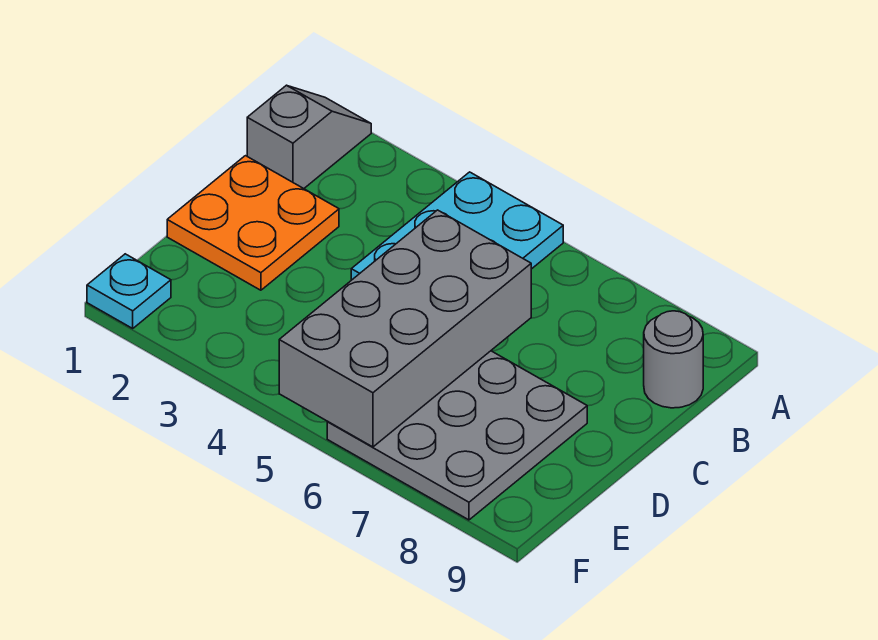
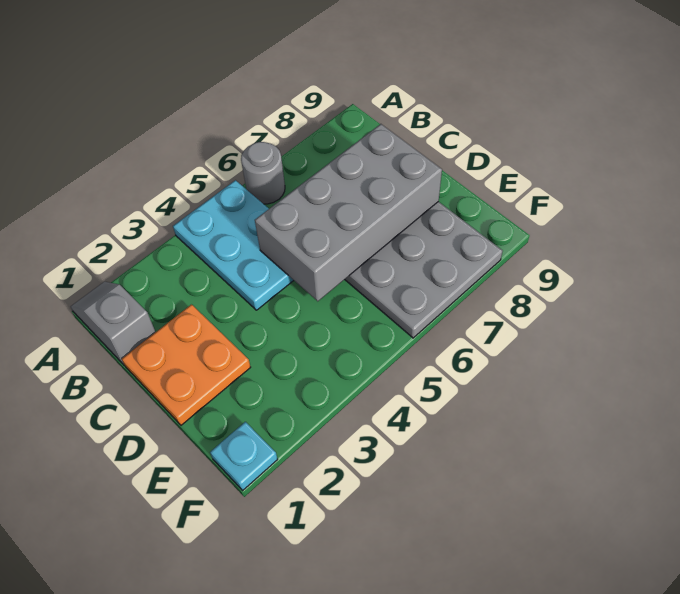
grey round brick B9 level 1 -> grey round brick A6 level 1
grey brick C5:F6 level 2 -> grey brick C5:D8 level 2

